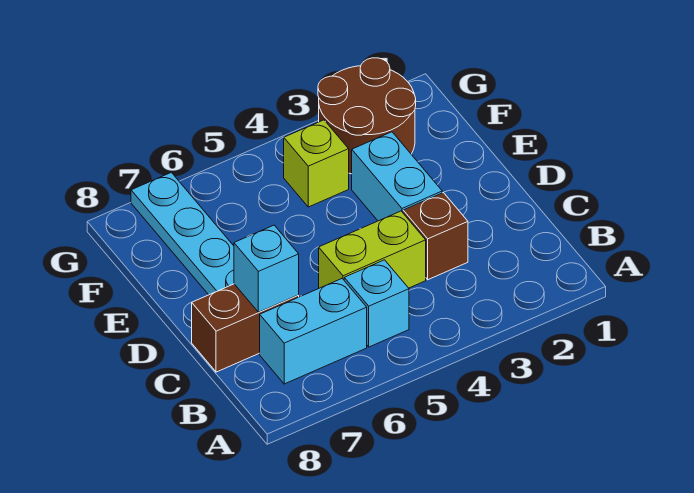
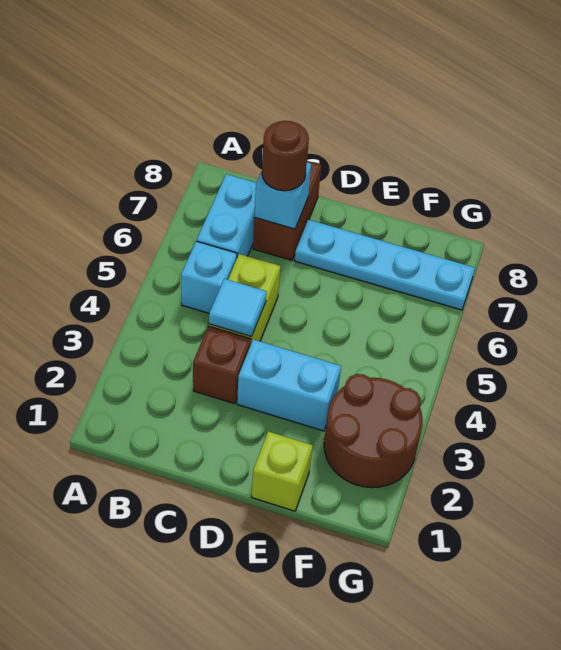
none -> cyan tile C4 level 2
none -> brown round brick C7 level 3
lime brick F4 level 1 -> lime brick E1 level 1

